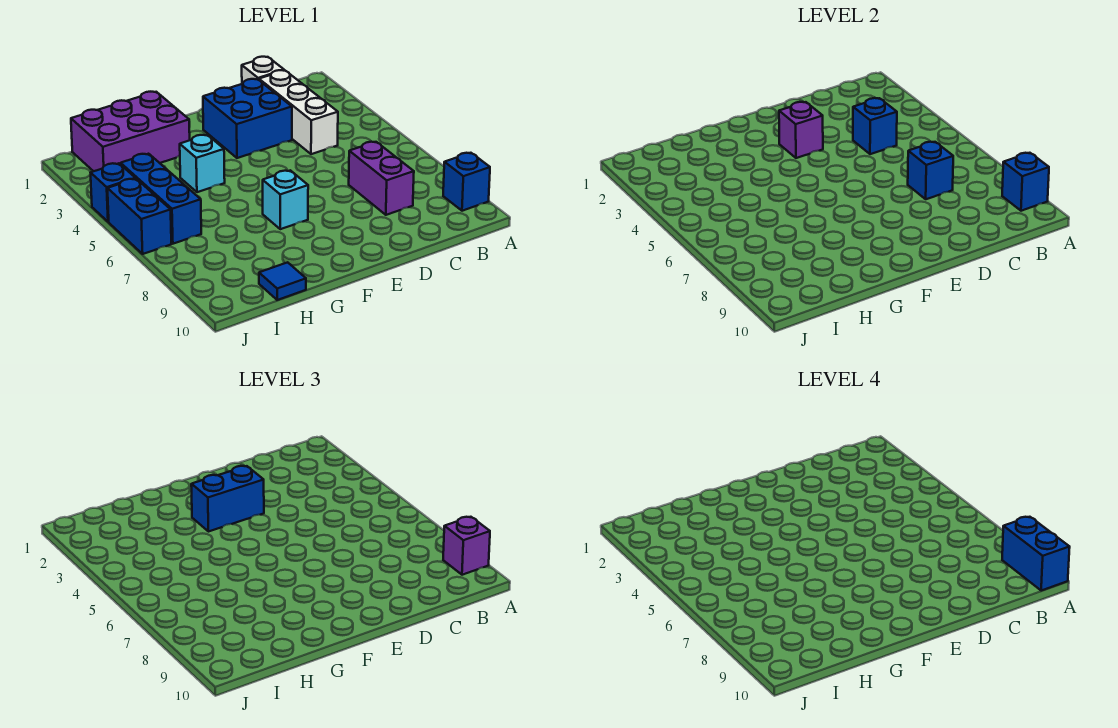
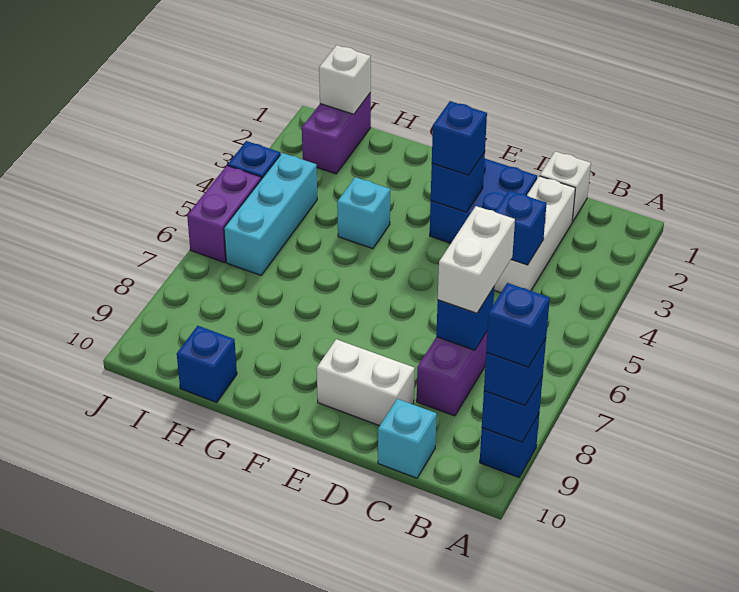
purple brick A9 level 3 -> blue brick A9 level 3
blue brick A9:A10 level 4 -> blue brick A9 level 4
none -> white brick C6:C7 level 3
none -> white brick D9:E9 level 1
purple brick E3 level 2 -> blue brick E3 level 2
blue brick E3:F3 level 3 -> blue brick E3 level 3
cyan brick F7 level 1 -> cyan brick C10 level 1
purple brick G1:I2 level 1 -> purple brick I1:I2 level 1
blue tile H10 level 1 -> blue brick H10 level 1
none -> white brick I1 level 2
blue brick I4:I6 level 1 -> cyan brick I4:I6 level 1
blue brick J5:J6 level 1 -> purple brick J5:J6 level 1

